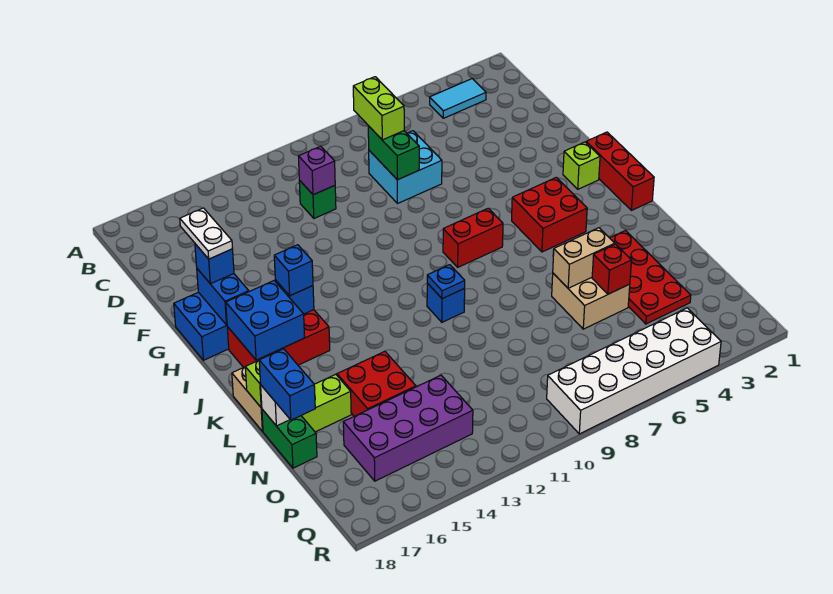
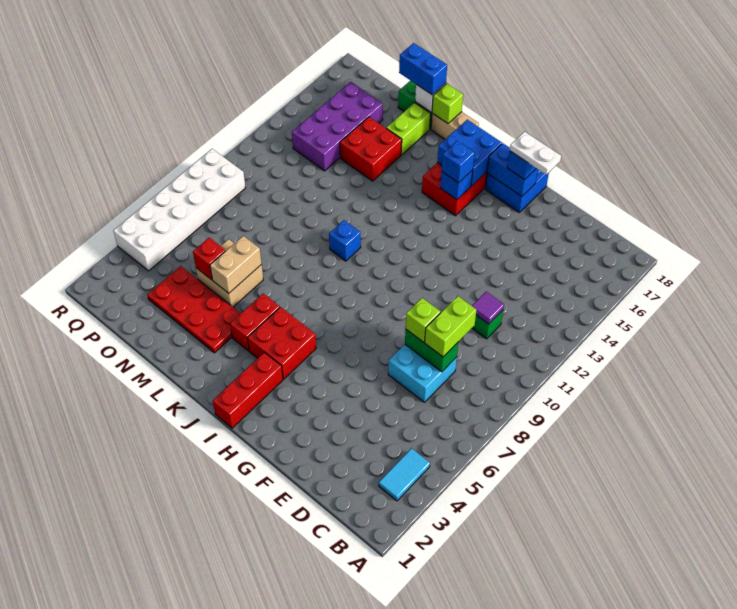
lime brick C8:D8 level 3 -> lime brick D8:D9 level 3
purple brick D11 level 2 -> purple tile D11 level 2
red brick H1:J1 level 1 -> red brick I1:I3 level 1
lime brick H2 level 1 -> lime brick E8 level 3
red brick I7:I8 level 1 -> red brick K4:K5 level 1
blue plate K10 level 2 -> none

